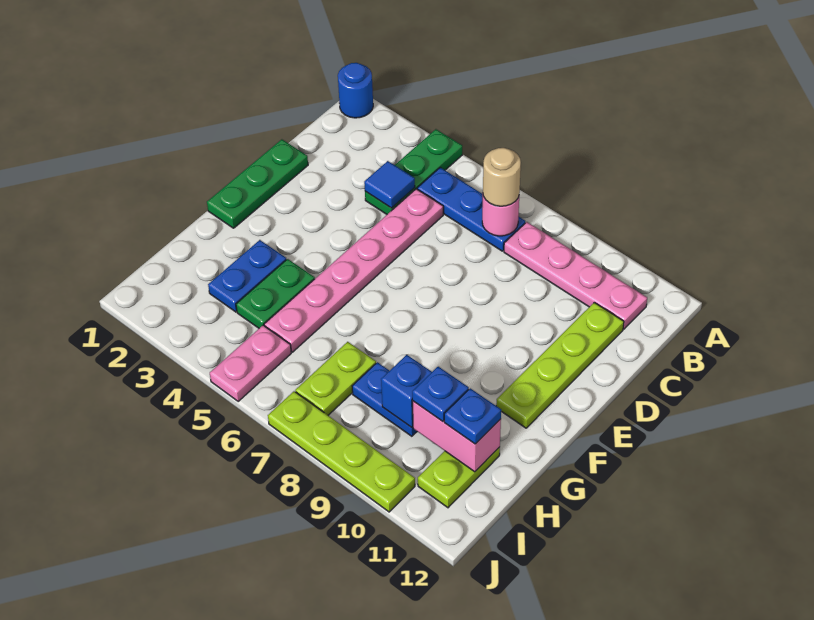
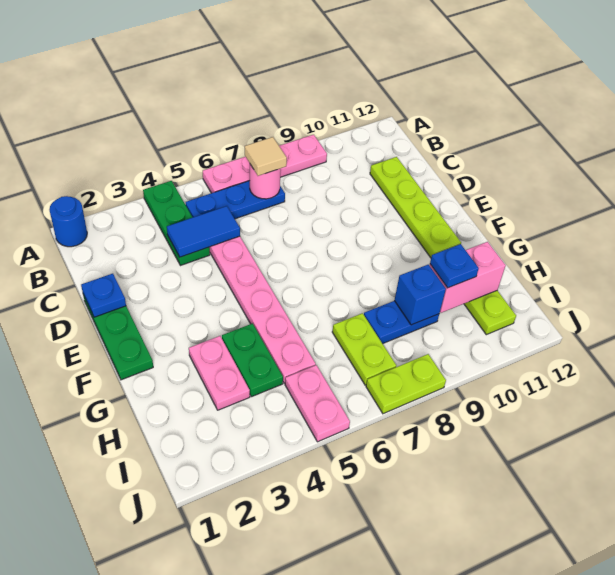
tan round brick B7 level 3 -> tan tile B7 level 3
pink plate B8:B11 level 1 -> pink plate A6:A9 level 1
blue tile C4 level 2 -> blue tile C4:C5 level 2
blue plate G3:H3 level 1 -> pink plate G3:H3 level 1
blue plate H11 level 3 -> blue plate D1 level 2
lime plate J7:J10 level 1 -> lime plate J7:J8 level 1

